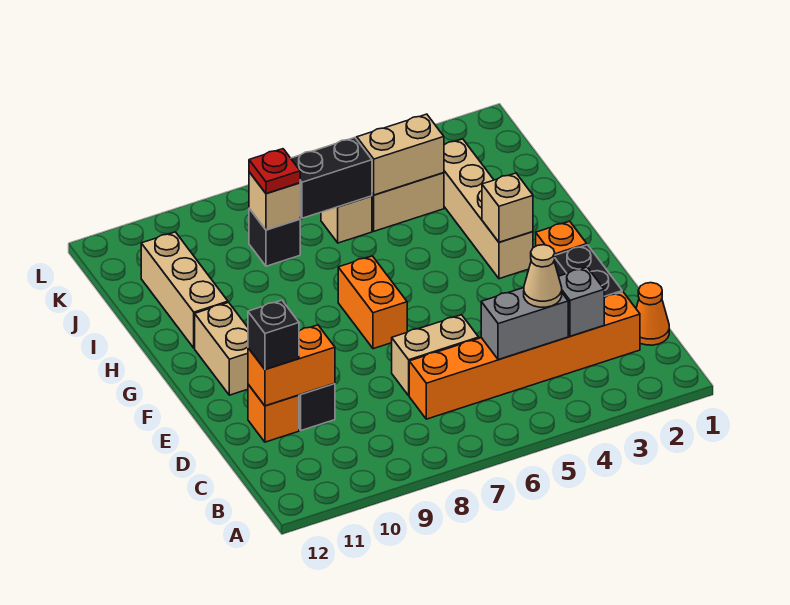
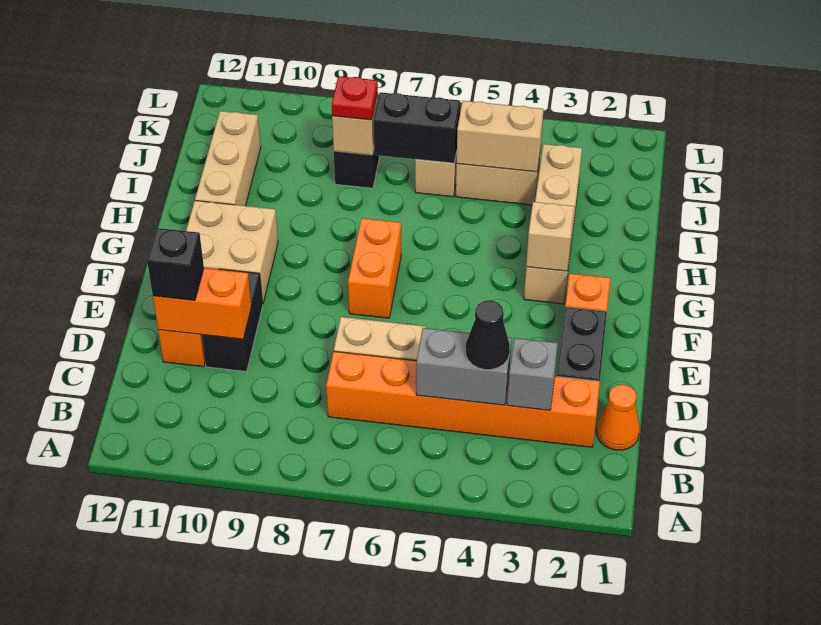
tan cone C4 level 3 -> black cone C4 level 3
tan brick F11:G11 level 1 -> tan brick F10:G11 level 1

